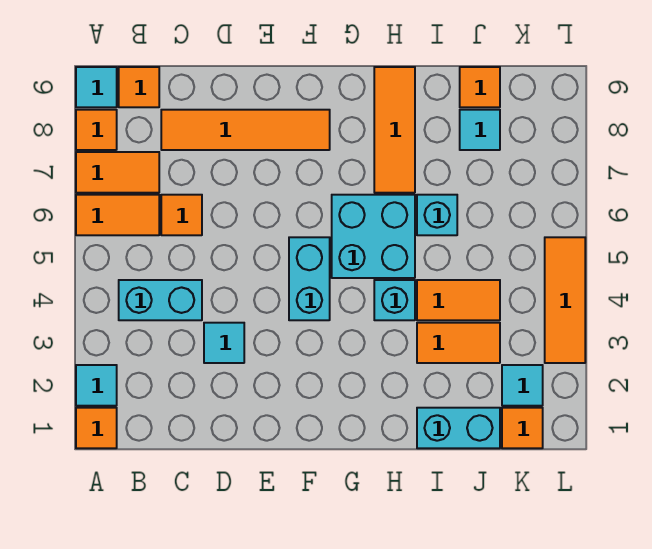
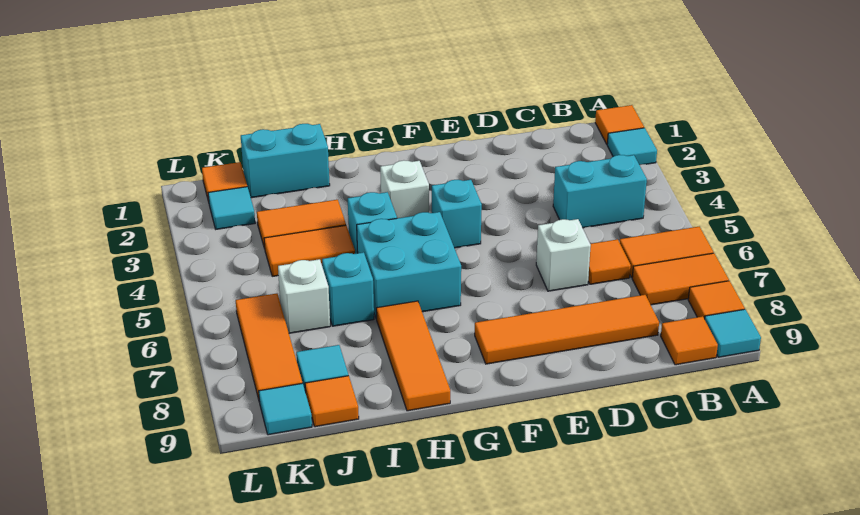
cyan tile D3 level 1 -> cyan tile K9 level 1
none -> white brick D6 level 1
cyan brick F4:F5 level 1 -> cyan brick F4 level 1
none -> white brick G3 level 1
none -> white brick J6 level 1
orange tile L3:L5 level 1 -> orange tile K6:K8 level 1

